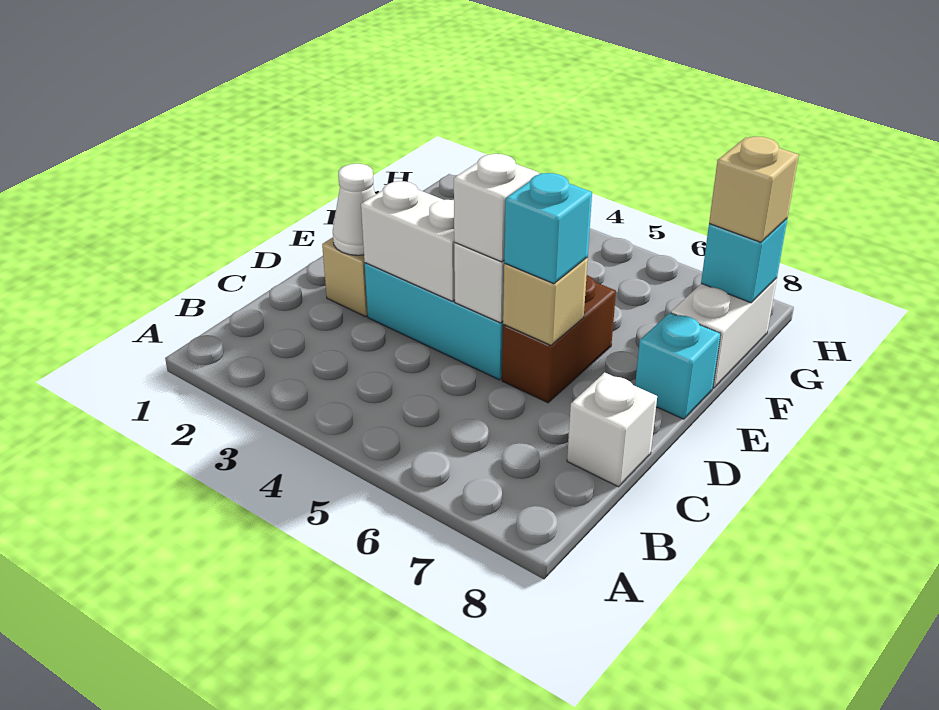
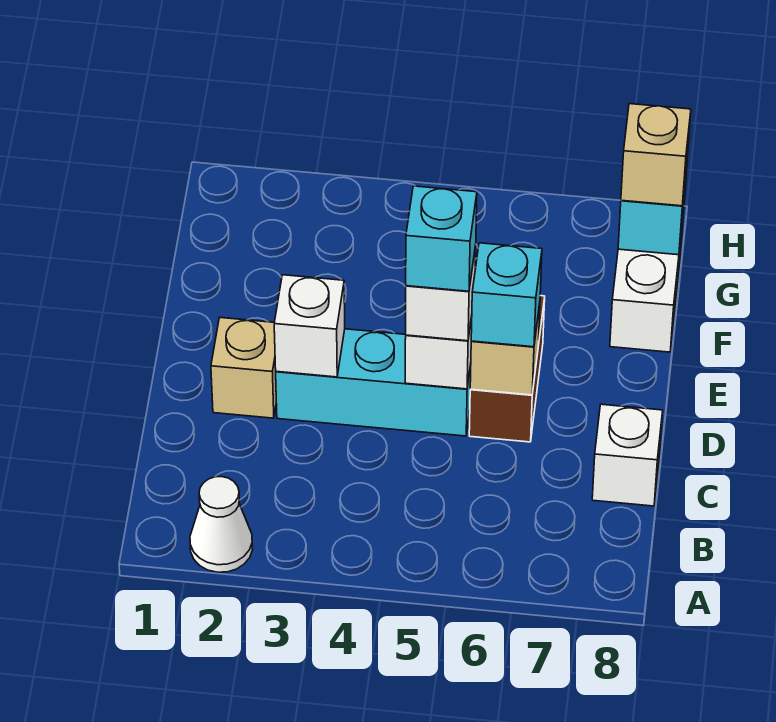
white cone D2 level 2 -> white cone A2 level 1
white brick D3:D4 level 2 -> white brick D3 level 2
cyan brick E8 level 1 -> cyan brick D5 level 4

